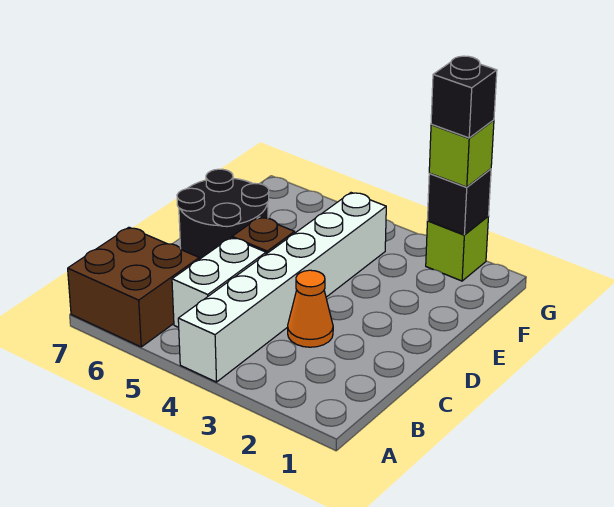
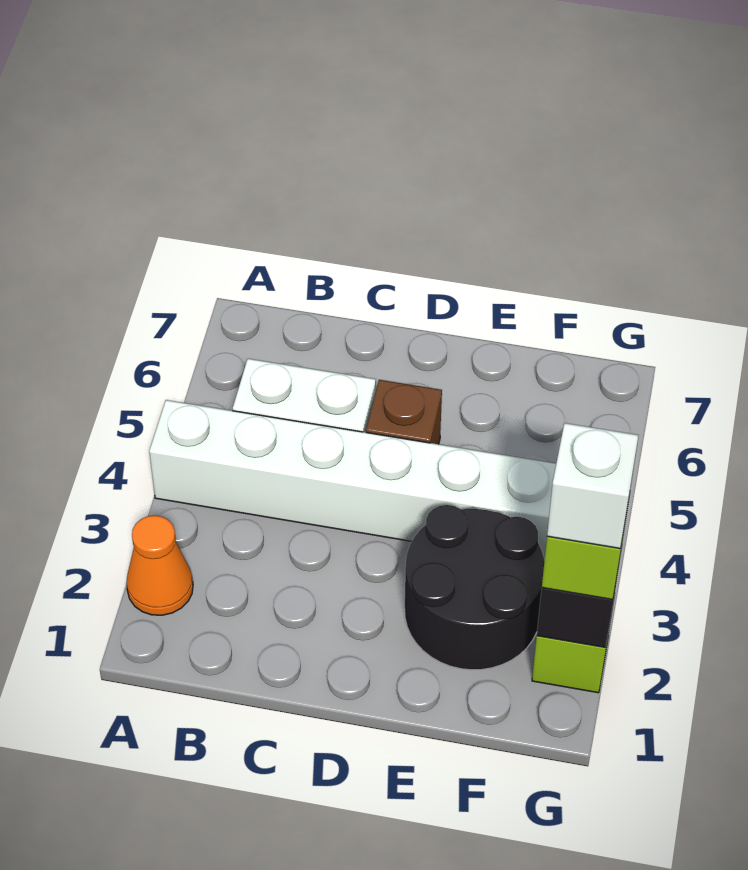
brown brick A6:B7 level 1 -> none
orange cone C3 level 1 -> orange cone A2 level 1
black round brick D6:E7 level 1 -> black round brick E2:F3 level 1
black brick G2 level 4 -> white brick G2 level 4

